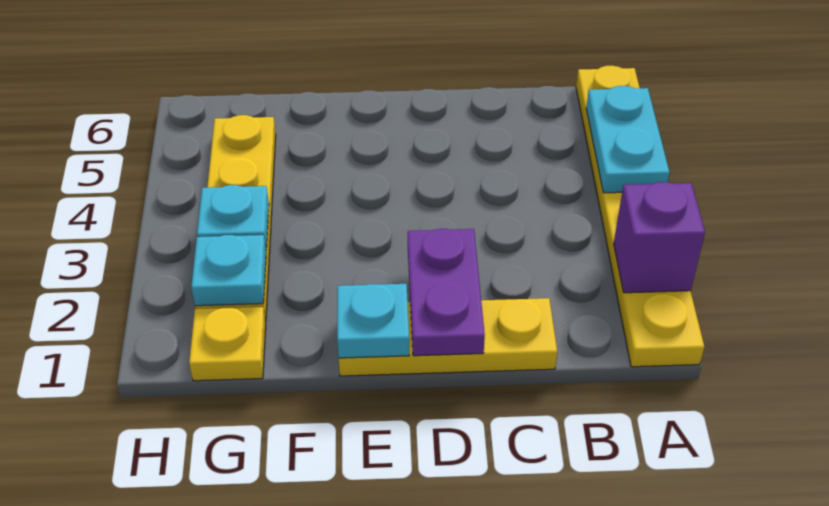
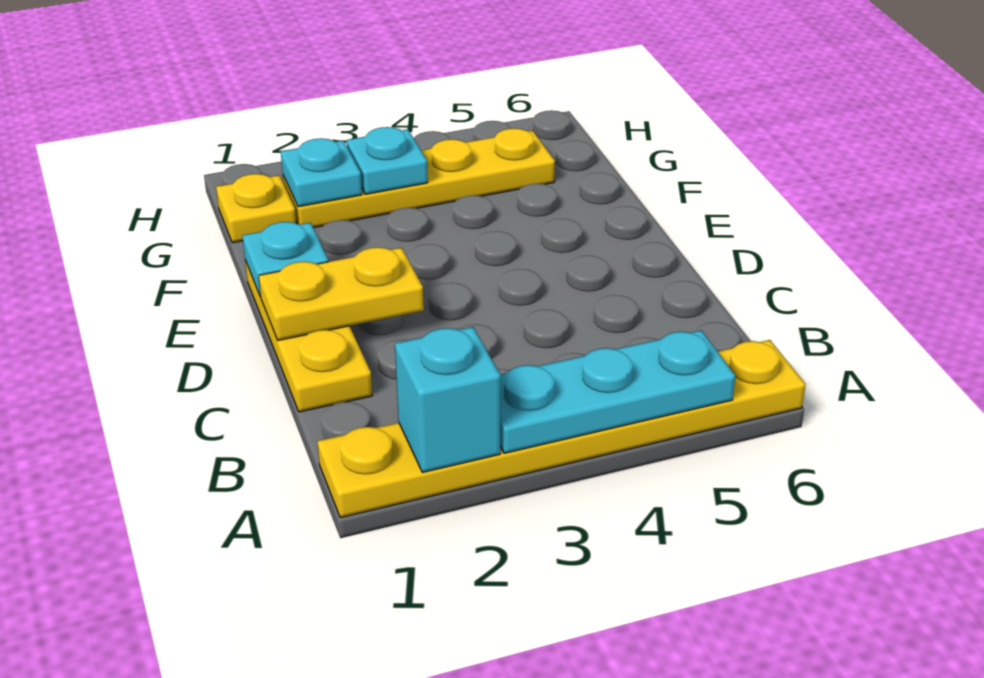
purple brick A2 level 2 -> cyan brick A2 level 2
cyan plate A4:A5 level 2 -> cyan plate A3:A5 level 2
purple plate D1:D2 level 2 -> yellow plate D1:D2 level 2

